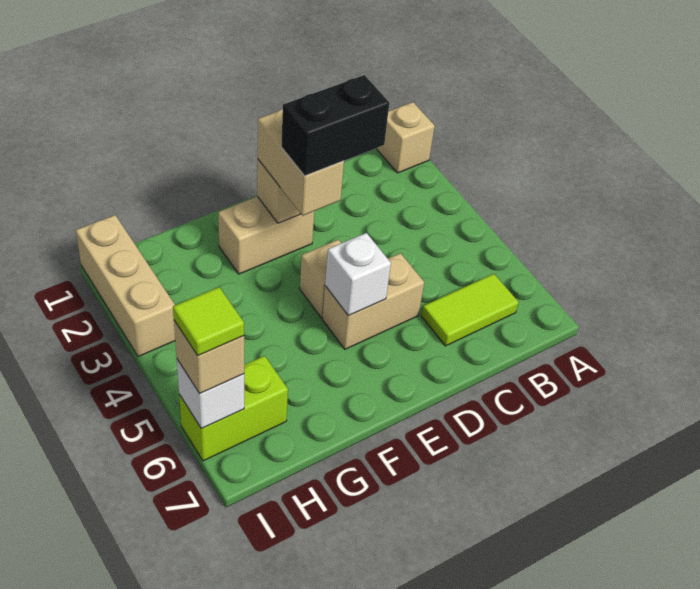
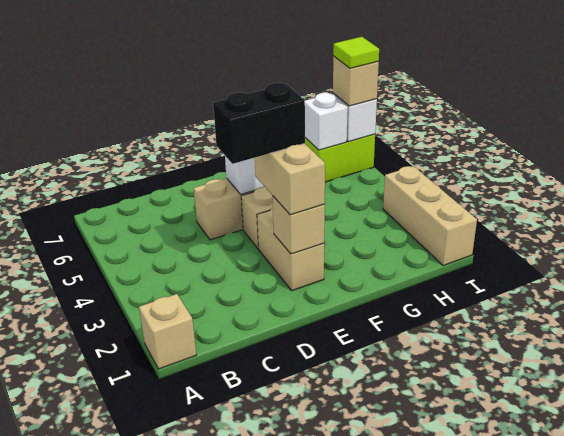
lime tile B6:C6 level 1 -> none
tan brick E2:F2 level 1 -> tan brick E2:E3 level 1
none -> white brick H6 level 2

